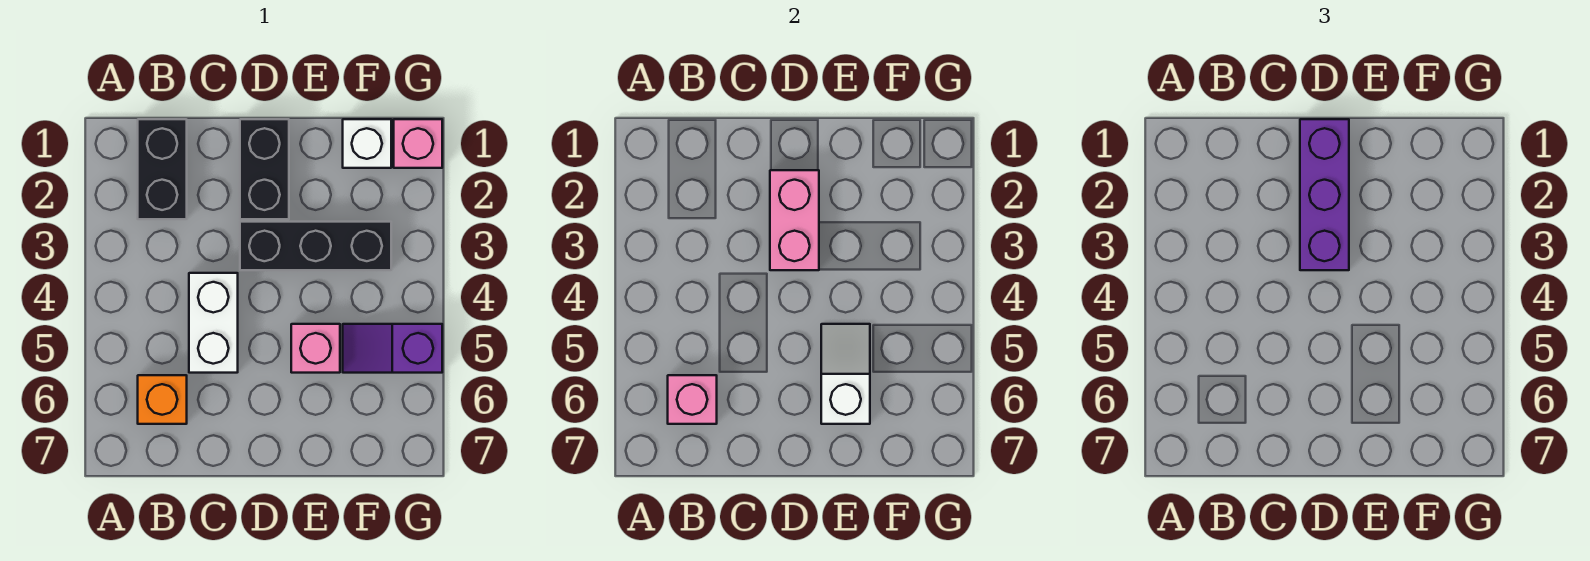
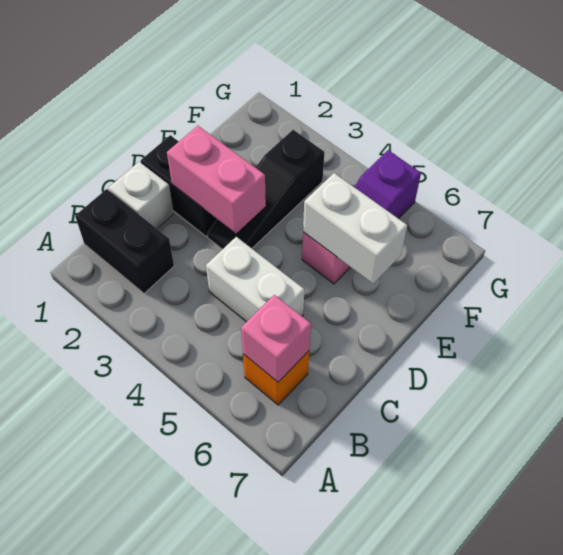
purple brick D1:D3 level 3 -> none
black brick D3:F3 level 1 -> black slope D3:F3 level 1 top F
white slope E5:E6 level 2 top 6 -> white brick E5:E6 level 2
white brick F1 level 1 -> white brick C1 level 1
pink brick G1 level 1 -> none

